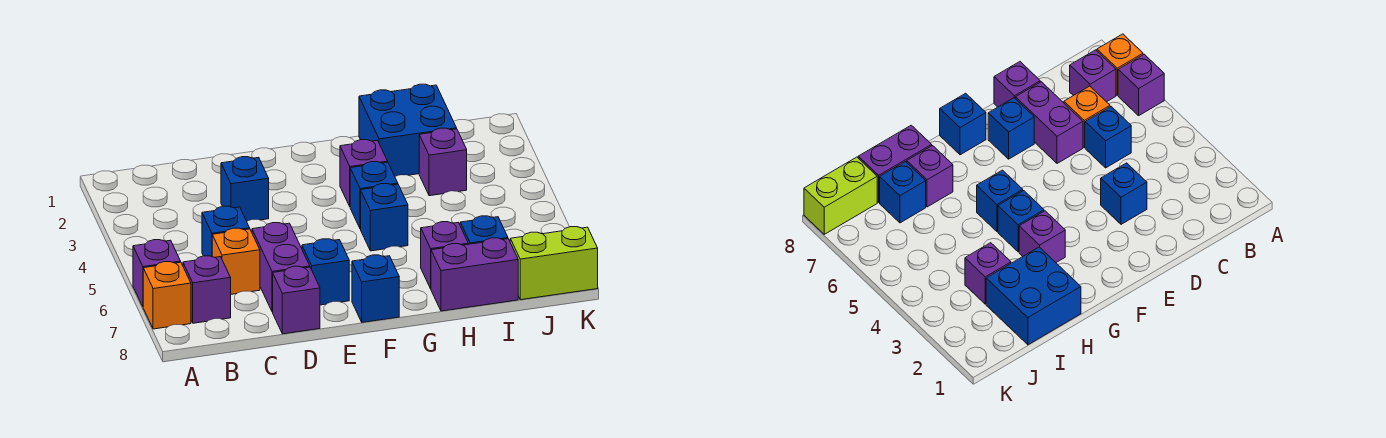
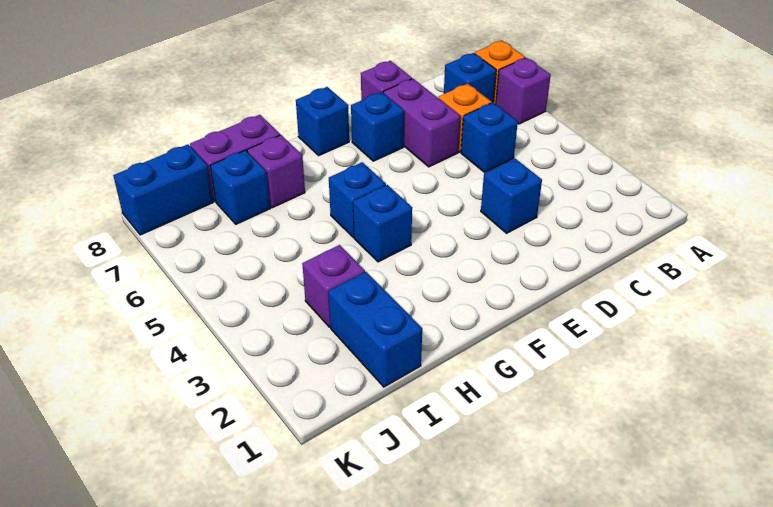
purple brick B7 level 1 -> blue brick B7 level 1
purple brick G3 level 1 -> none
blue brick H1:I2 level 1 -> blue brick I1:I2 level 1
lime brick J8:K8 level 1 -> blue brick J8:K8 level 1

